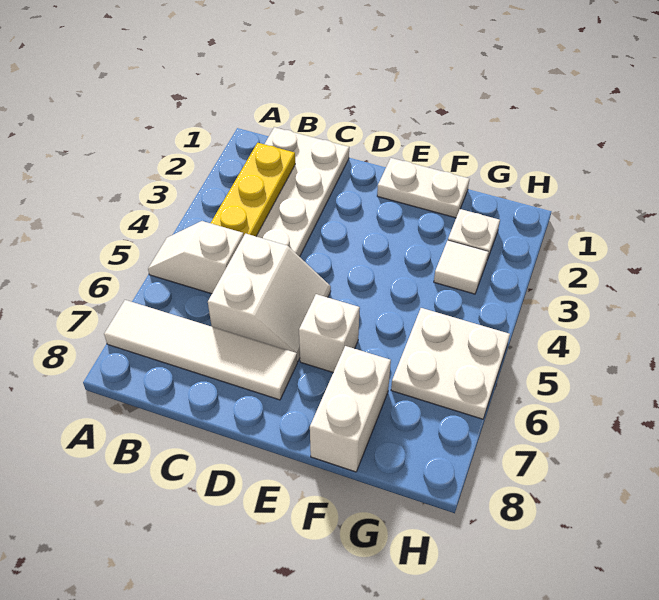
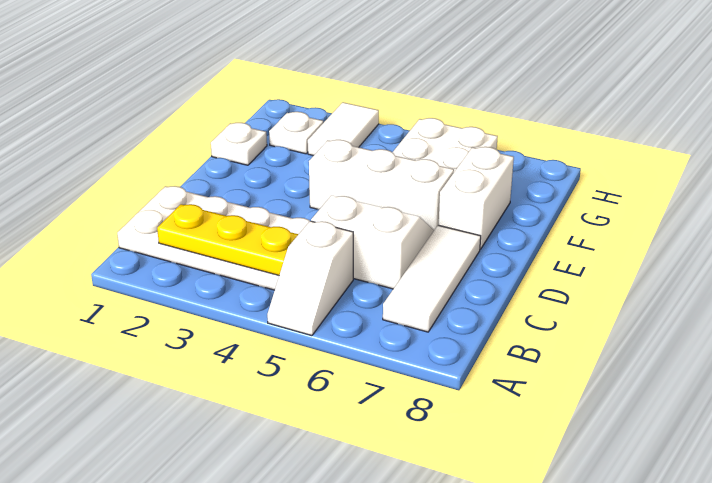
white tile A7:D7 level 1 -> white tile B7:D7 level 1
white plate E1:F1 level 1 -> white plate F1 level 1
white brick E6 level 1 -> white brick E4:E6 level 1
white brick F7:F8 level 1 -> white brick E7:F7 level 1
white tile G3 level 1 -> white tile G3:H3 level 1

